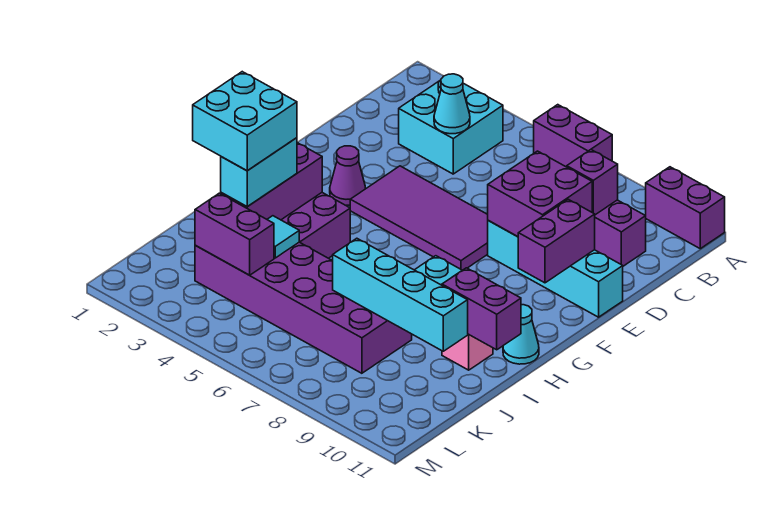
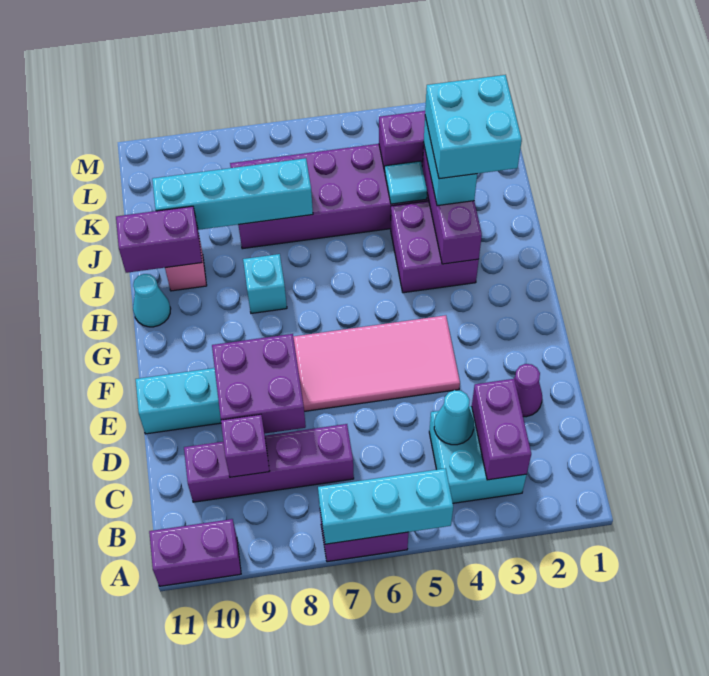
none -> cyan brick A5:A7 level 2
purple tile E4:F7 level 1 -> pink tile E4:F7 level 1
purple brick E10:F10 level 2 -> purple brick B3:C3 level 2
purple cone F3 level 1 -> purple cone D2 level 1

